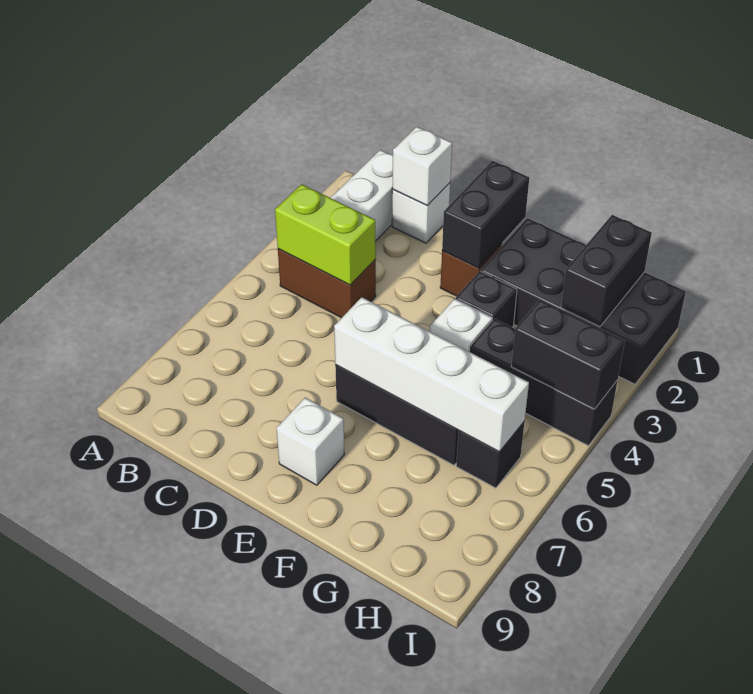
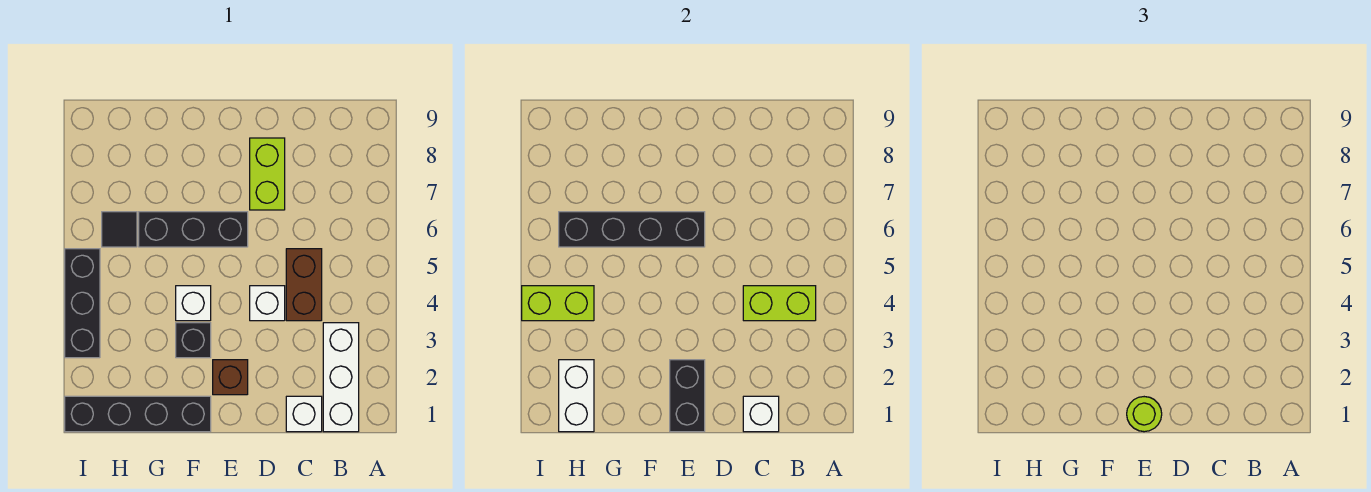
brown brick B4:C4 level 1 -> brown brick C4:C5 level 1
none -> lime brick D7:D8 level 1
none -> lime round brick E1 level 3
white brick E6:H6 level 2 -> black brick E6:H6 level 2
white brick E8 level 1 -> white brick D4 level 1
black brick F1:I2 level 1 -> black brick F1:I1 level 1
black brick G4:I4 level 1 -> black brick I3:I5 level 1
black brick H1:H2 level 2 -> white brick H1:H2 level 2
black brick H4:I4 level 2 -> lime brick H4:I4 level 2
black brick H6 level 1 -> black tile H6 level 1

